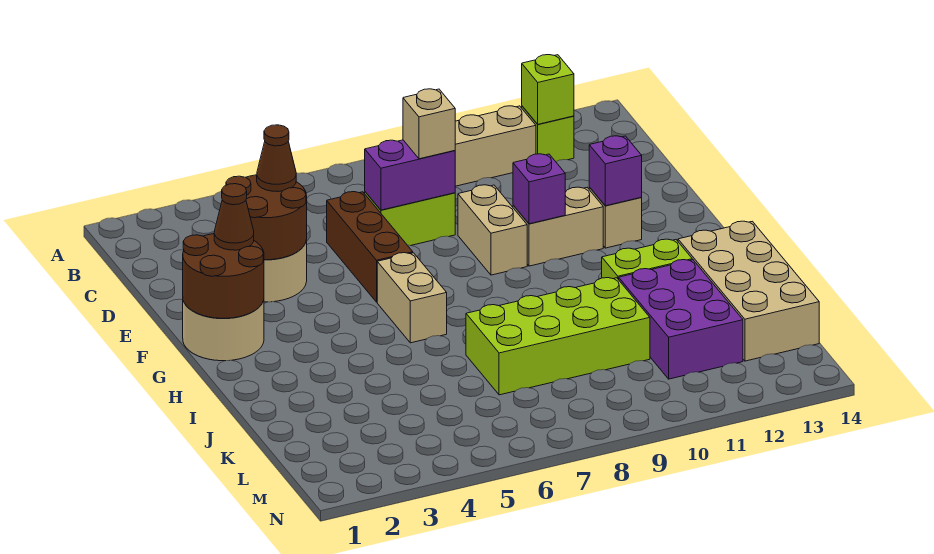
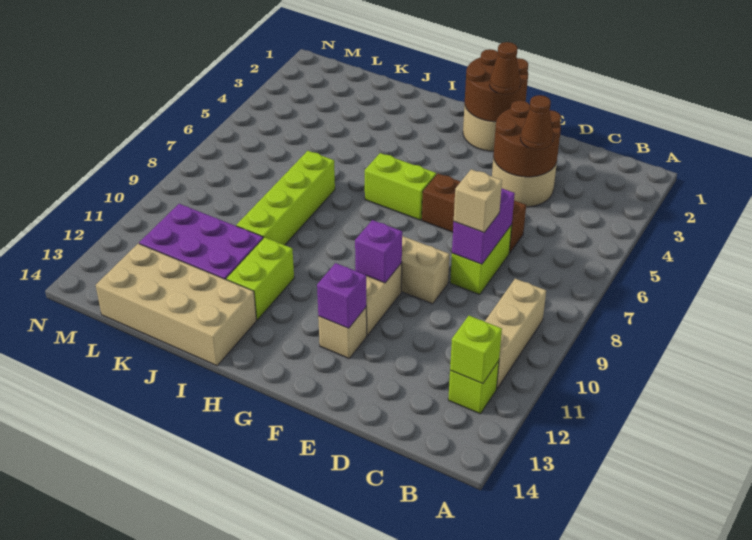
tan brick G6:H6 level 1 -> lime brick G6:H6 level 1
lime brick J7:K10 level 1 -> lime brick J7:J10 level 1

